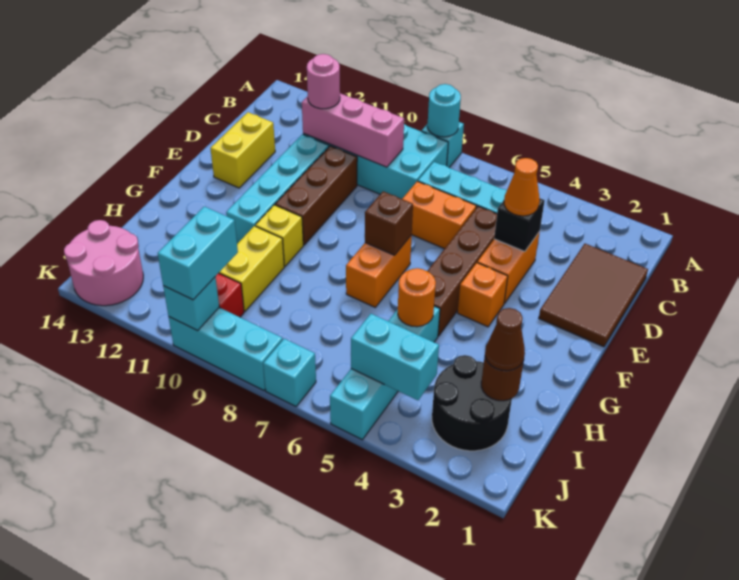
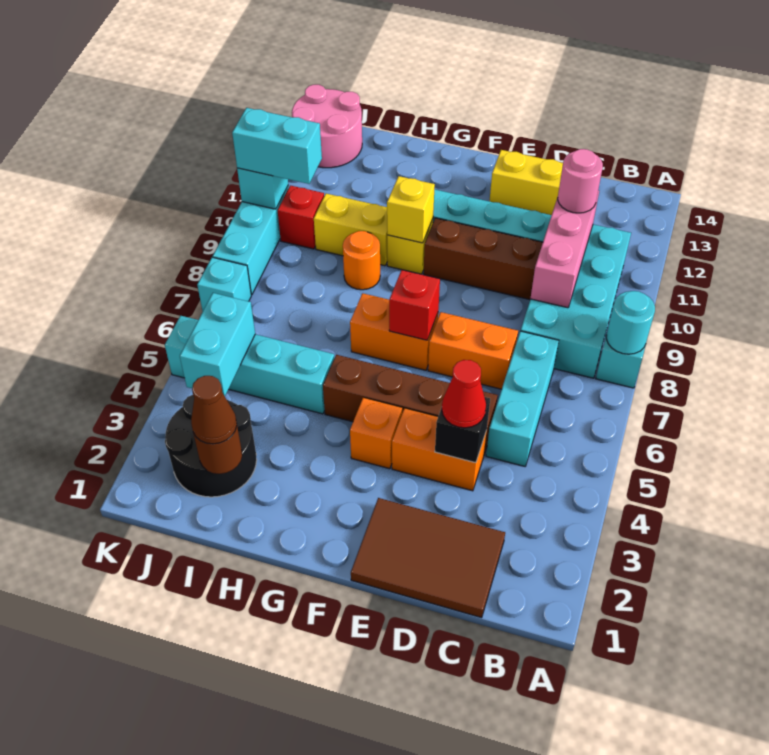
orange cone D4 level 3 -> red cone D4 level 3
orange brick D6:D7 level 1 -> orange brick D7:E7 level 1
brown brick F7 level 2 -> red brick F7 level 2
none -> yellow brick G10 level 2
orange round brick H5 level 2 -> orange round brick H9 level 1

